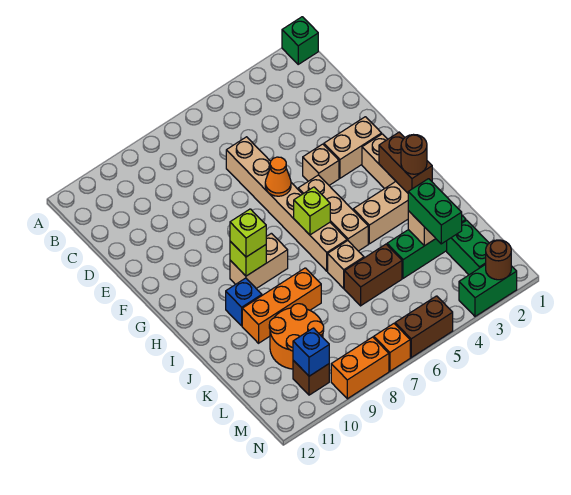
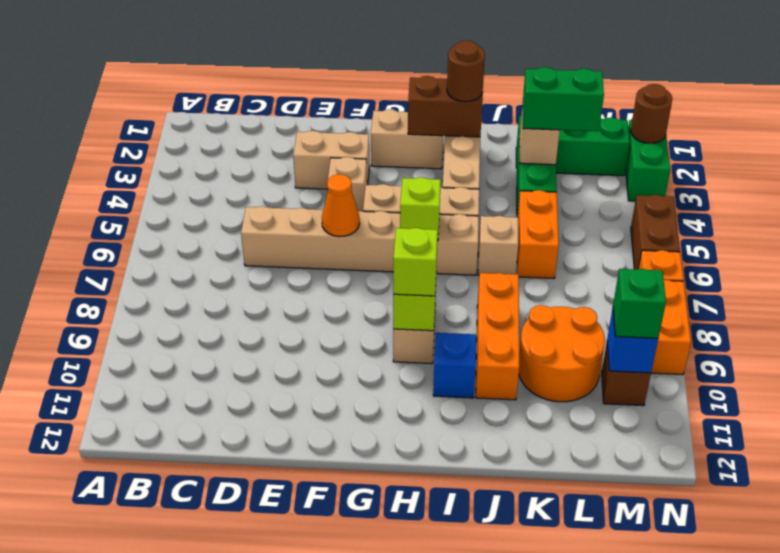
green brick A1 level 1 -> green brick M10 level 3
tan brick F2:F3 level 1 -> tan brick E3:F3 level 1
brown brick K5:K6 level 1 -> orange brick K5:K6 level 1

